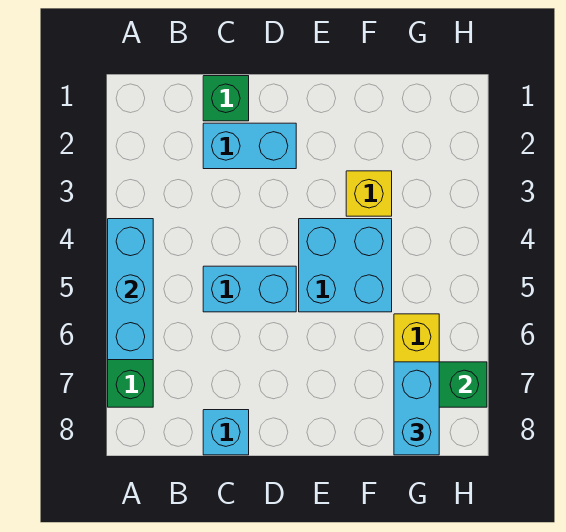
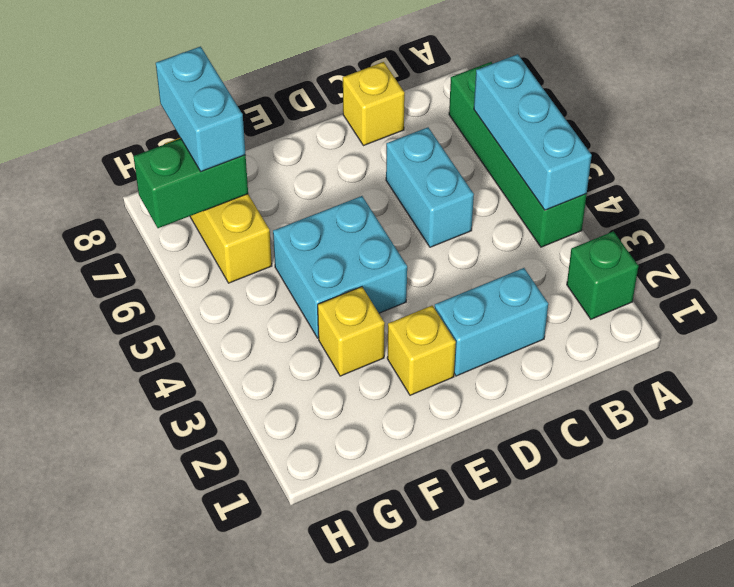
green brick C1 level 1 -> green brick A2 level 1
cyan brick C5:D5 level 1 -> cyan brick C5:C6 level 1
cyan brick C8 level 1 -> yellow brick C8 level 1
none -> yellow brick E2 level 1

